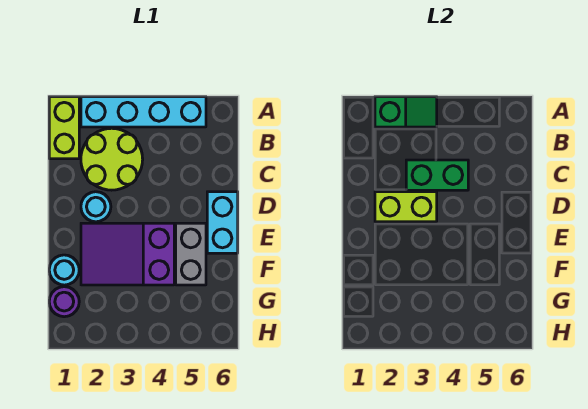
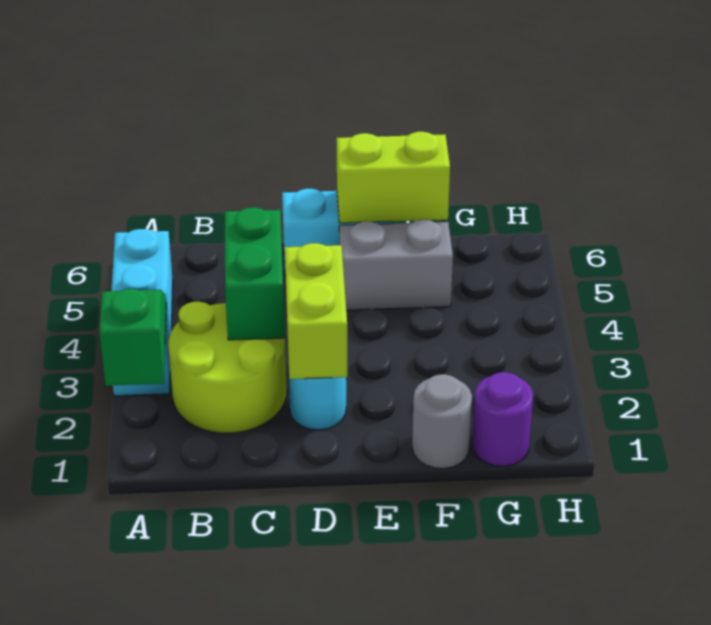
lime brick A1:B1 level 1 -> lime brick E6:F6 level 2
cyan brick A2:A5 level 1 -> cyan brick A3:A5 level 1
purple slope E2:F4 level 1 top 4 -> none
cyan round brick F1 level 1 -> grey round brick F1 level 1

